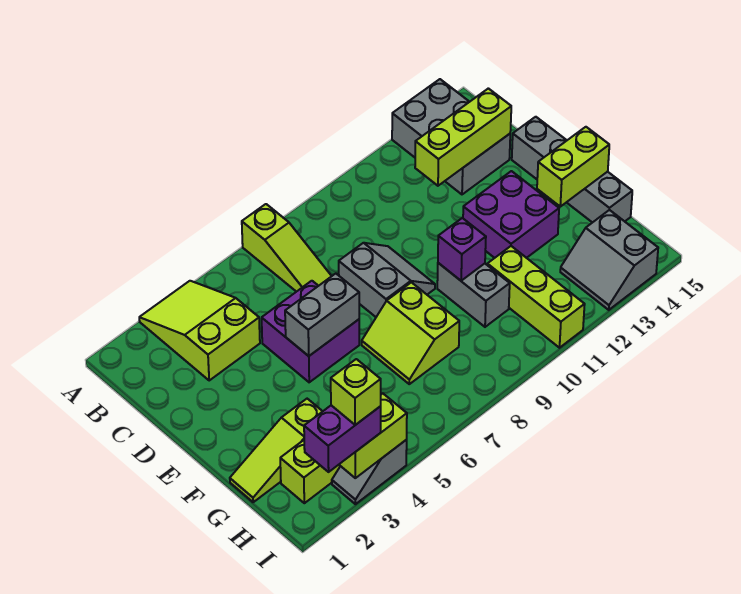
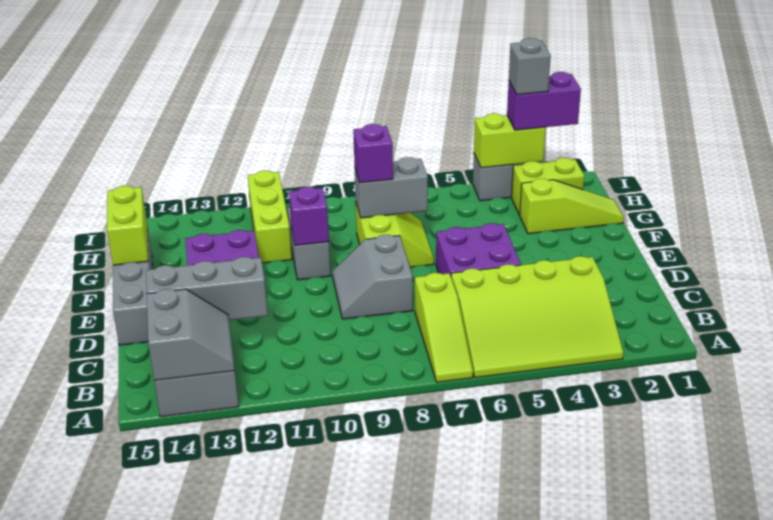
lime slope A3:C4 level 1 top C -> lime slope A3:C6 level 1 top C
lime slope A7:C7 level 1 top A -> lime slope A7:C7 level 1 top C
lime brick C12:C14 level 2 -> grey brick C12:C14 level 2
grey brick E5:E6 level 2 -> grey brick G7:G8 level 2
lime brick F14:F15 level 2 -> lime brick F15:G15 level 2
none -> purple brick G8 level 3
grey slope H13:I14 level 1 top 14 -> grey slope A13:B14 level 2 top 14
lime brick I3 level 4 -> grey brick I3 level 4

